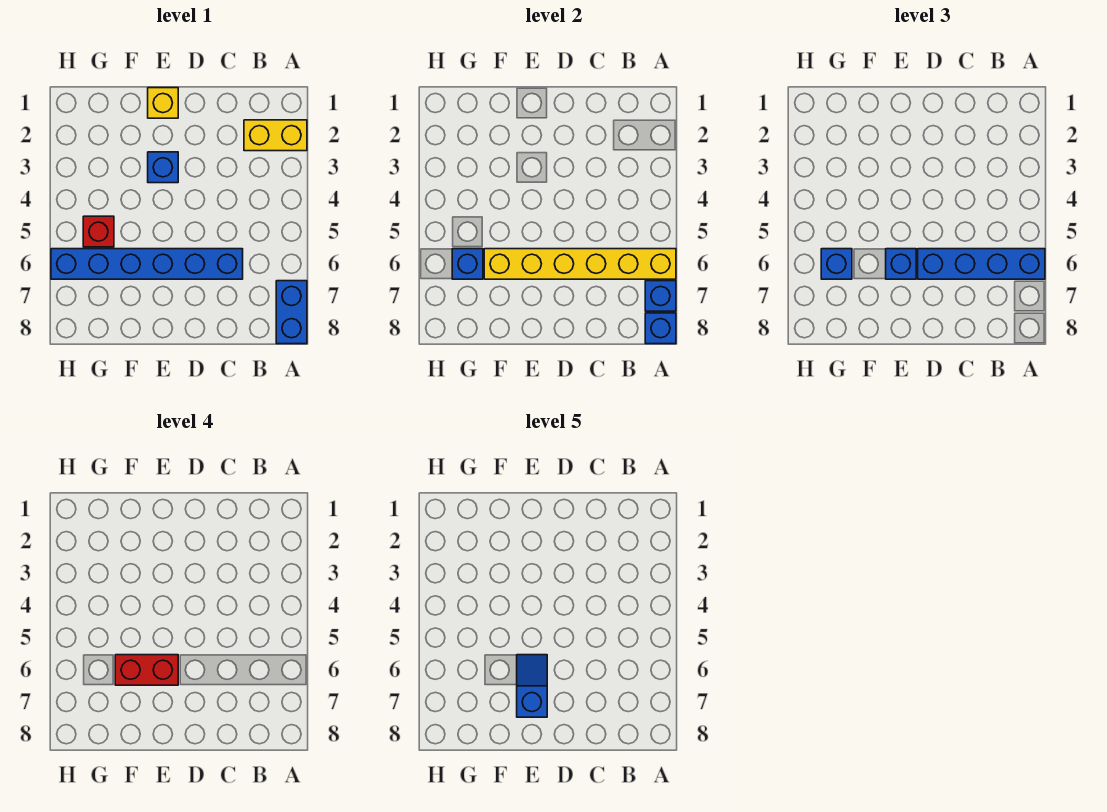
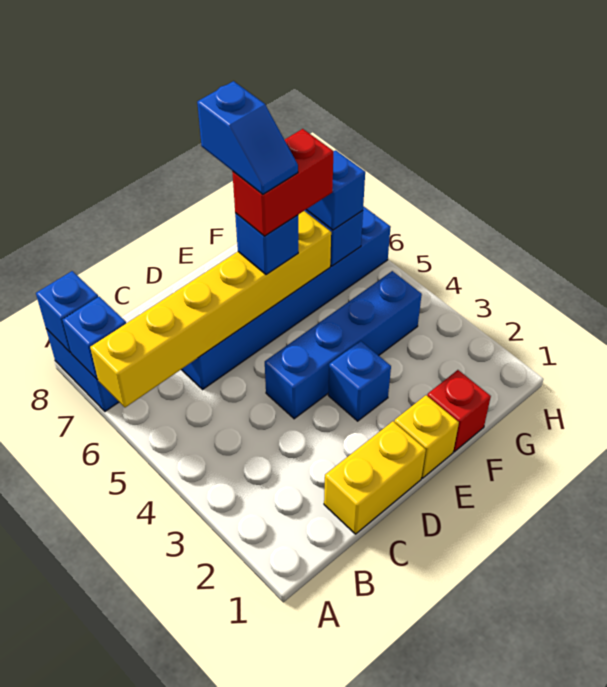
yellow brick A2:B2 level 1 -> yellow brick C1:D1 level 1
blue brick A6:D6 level 3 -> blue brick D4:G4 level 1
red brick G5 level 1 -> red brick F1 level 1

